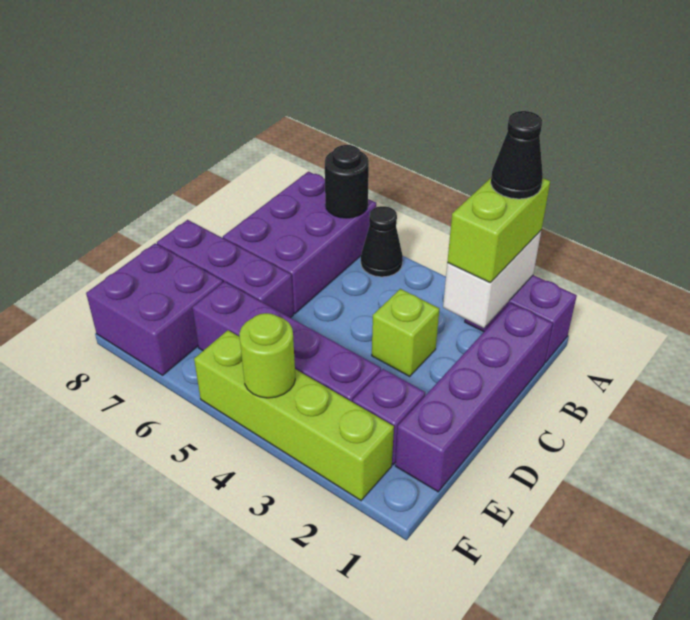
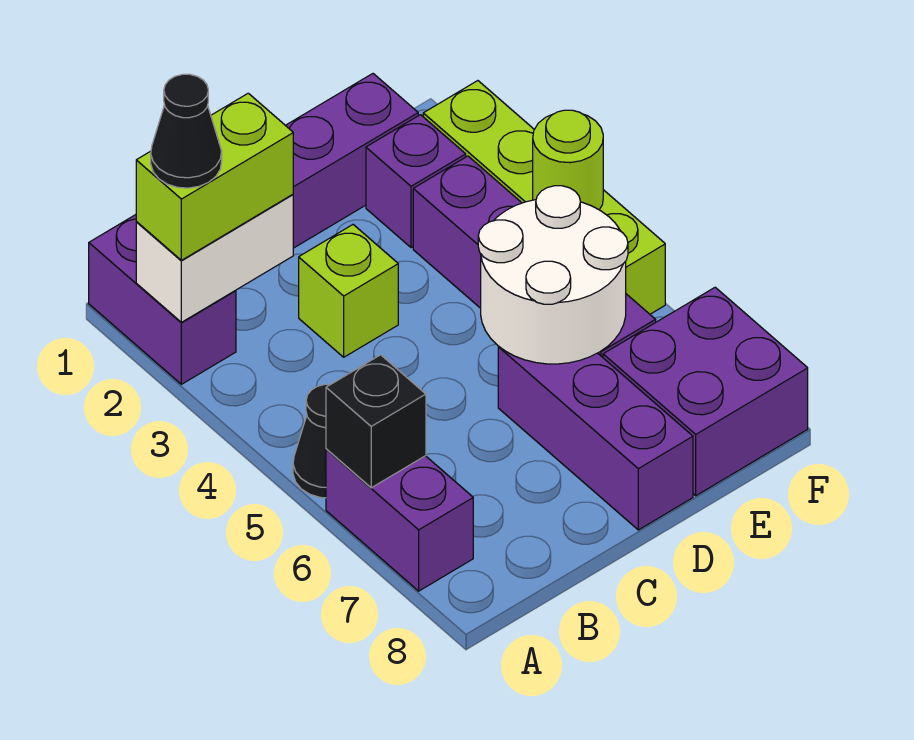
purple brick A6:C7 level 1 -> purple brick A6:A7 level 1
black round brick A6 level 2 -> black brick A6 level 2
none -> white round brick D5:E6 level 2

